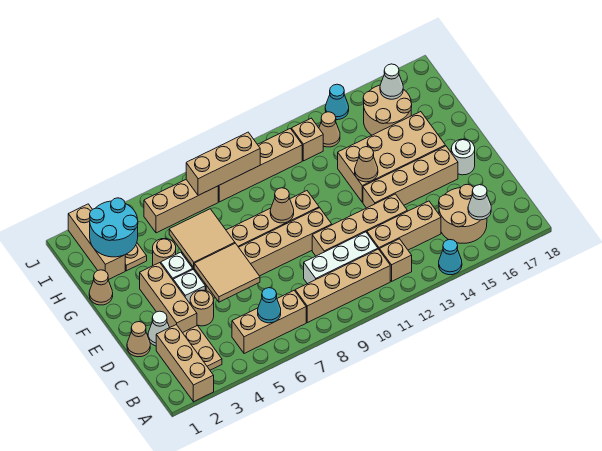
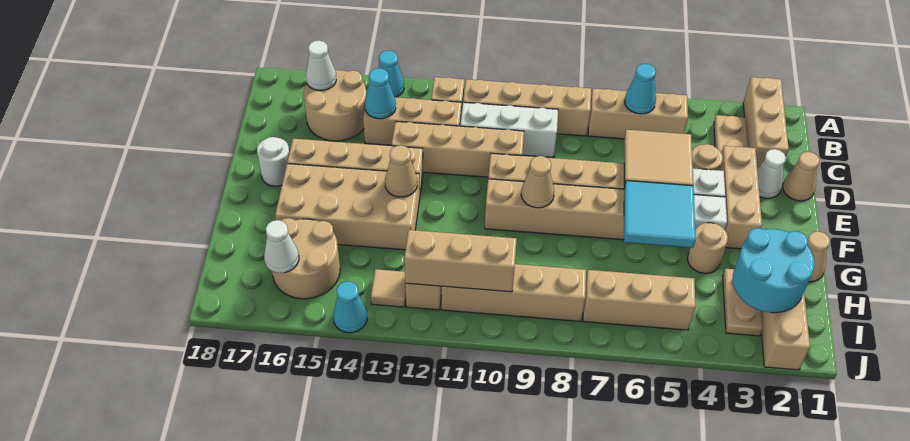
none -> cyan cone C14 level 2
tan tile F5:G6 level 2 -> cyan tile F5:G6 level 2
tan brick I7:I9 level 2 -> tan brick I10:I12 level 2
tan cone I13 level 1 -> tan tile I13 level 1

